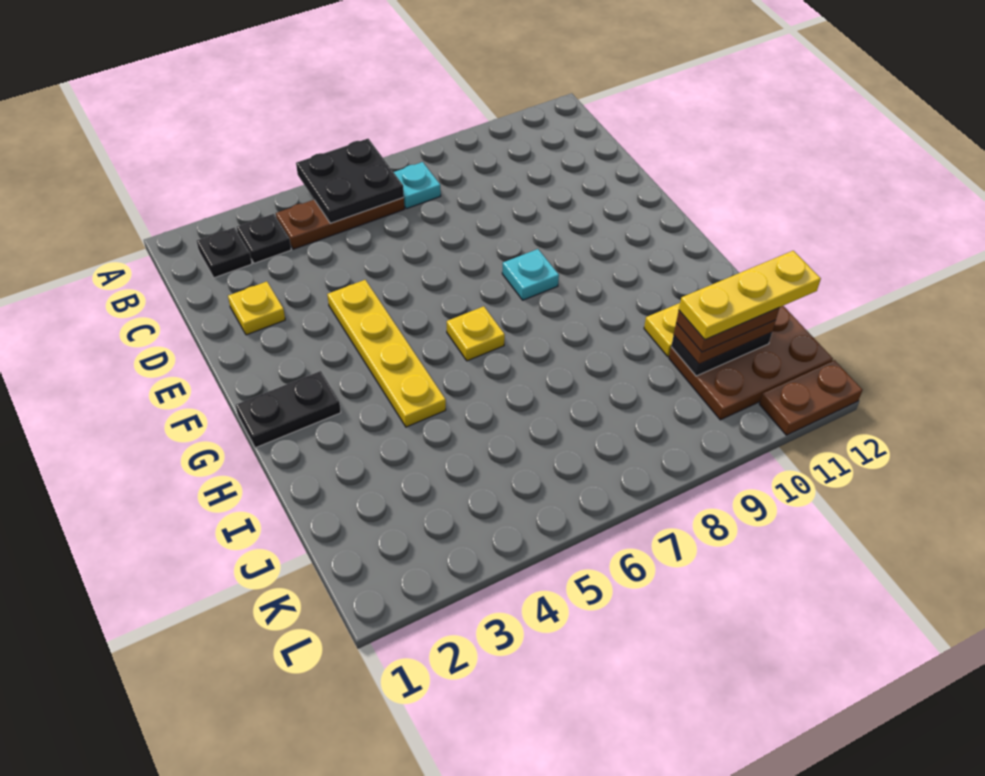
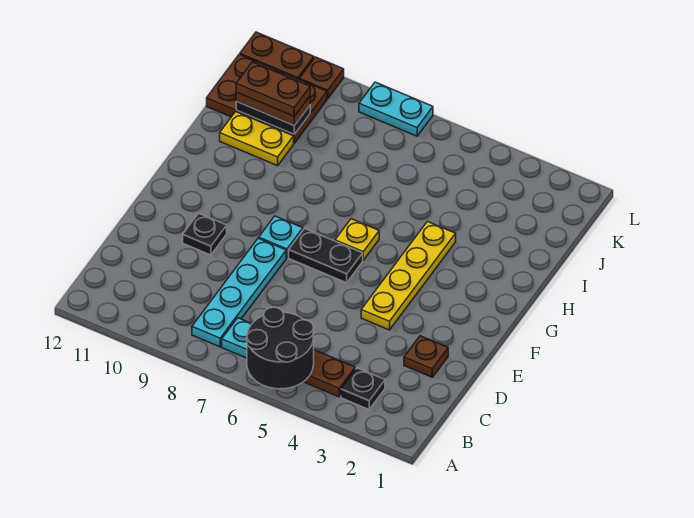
black plate A5:B6 level 2 -> black round brick A5:B6 level 2
black plate B2 level 1 -> black plate E10 level 1
none -> cyan plate B8:E8 level 1
yellow plate D2 level 1 -> brown plate D2 level 1
black plate G1:G2 level 1 -> black plate F6:F7 level 1
yellow plate J10:J12 level 5 -> none
none -> cyan plate L7:L8 level 1
none -> brown plate L10 level 1

